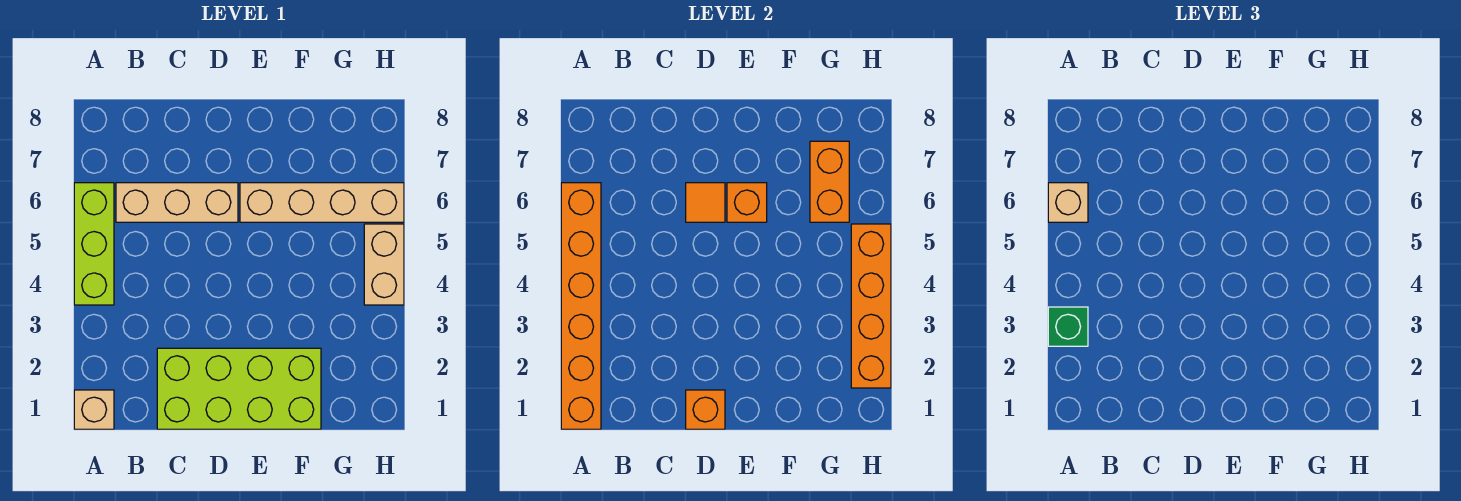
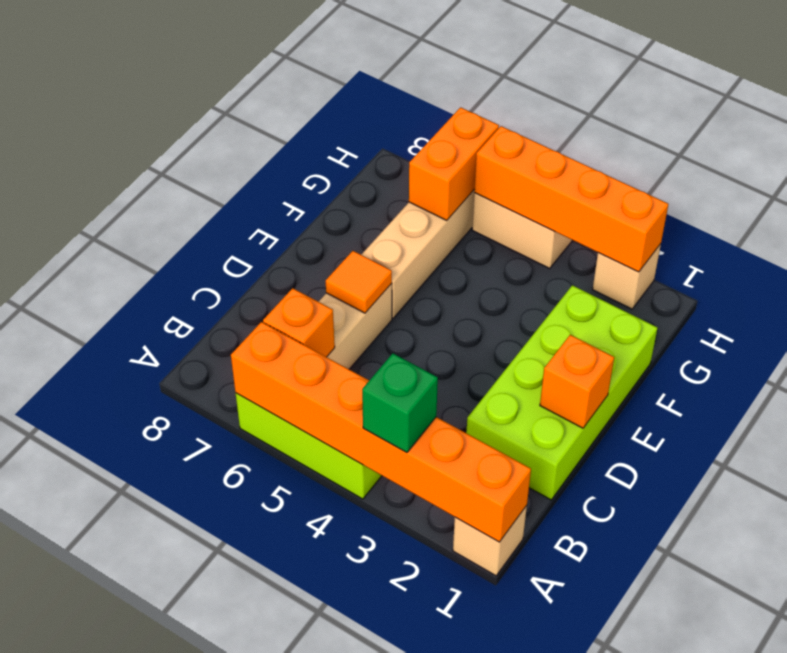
tan brick A6 level 3 -> tan brick H2 level 1
orange brick E6 level 2 -> orange brick B6 level 2
orange brick G6:G7 level 2 -> orange brick G6:H6 level 2

